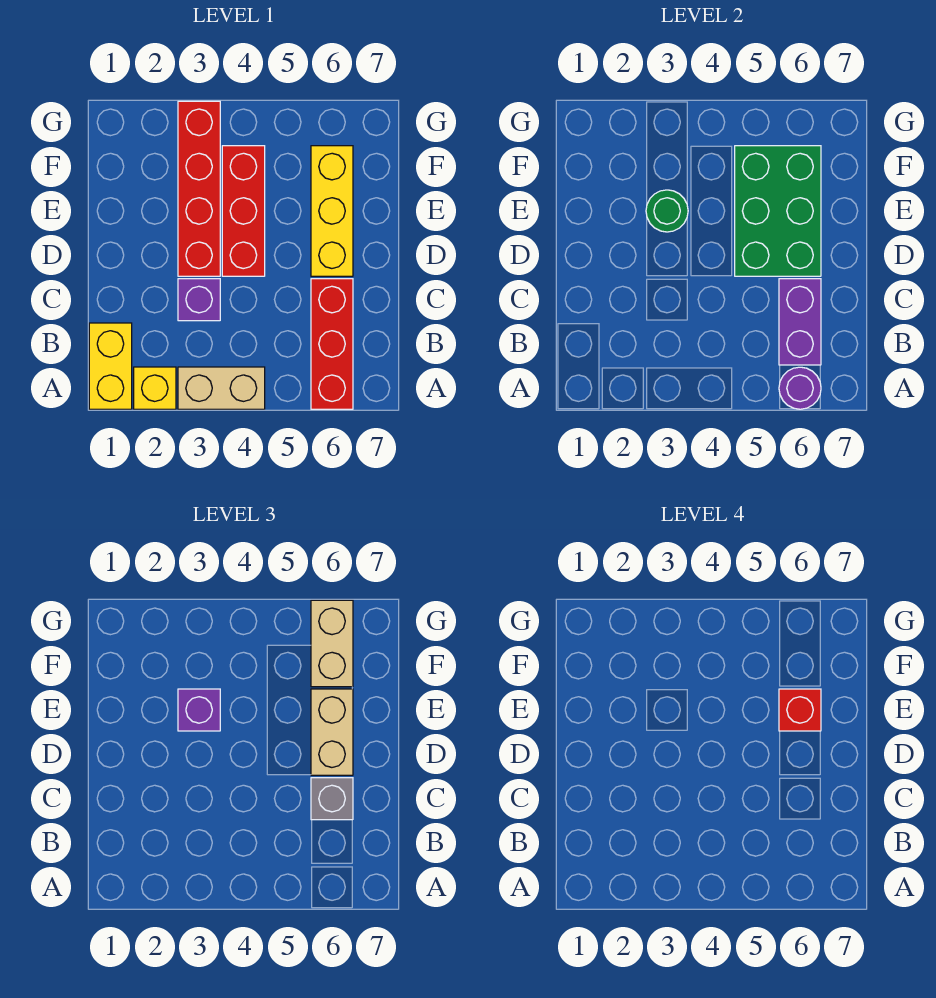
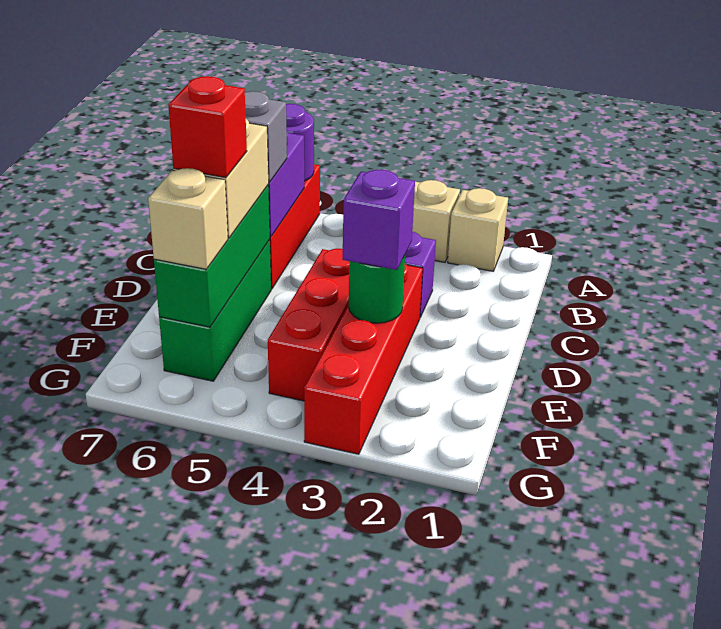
yellow brick A1:B1 level 1 -> none
yellow brick A2 level 1 -> tan brick A2 level 1
green brick D5:F6 level 2 -> green brick D6:F6 level 2
yellow brick D6:F6 level 1 -> green brick D6:F6 level 1
tan brick F6:G6 level 3 -> tan brick F6 level 3

